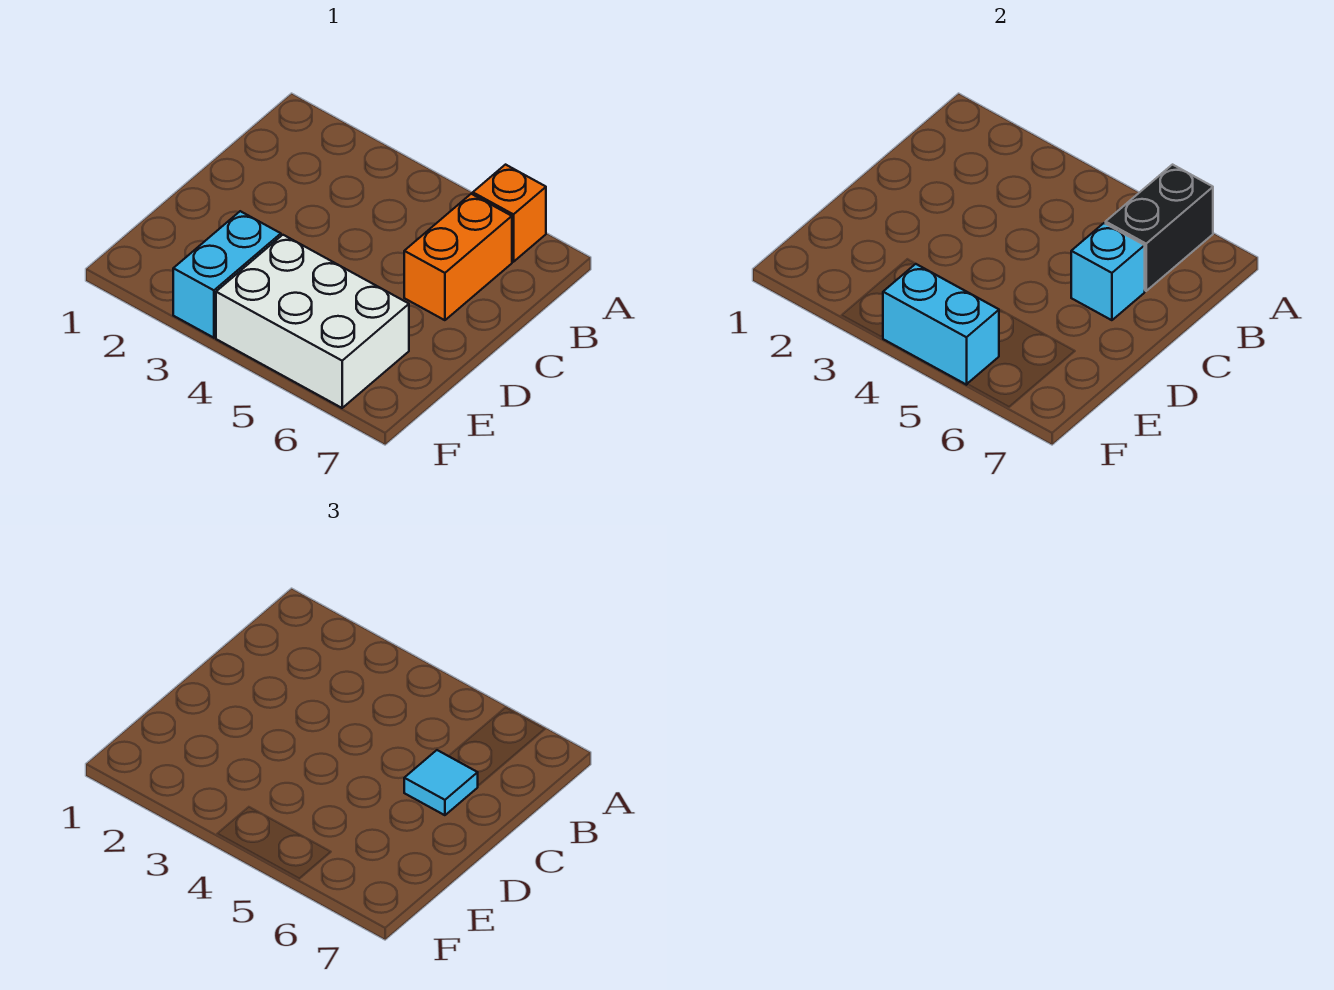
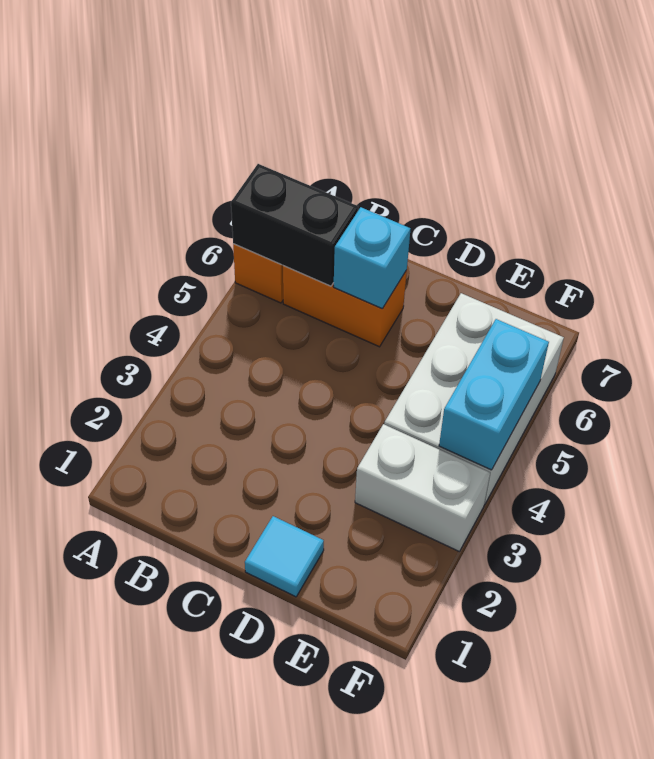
cyan tile C6 level 3 -> cyan tile D1 level 1
cyan brick E3:F3 level 1 -> white brick E3:F3 level 1

